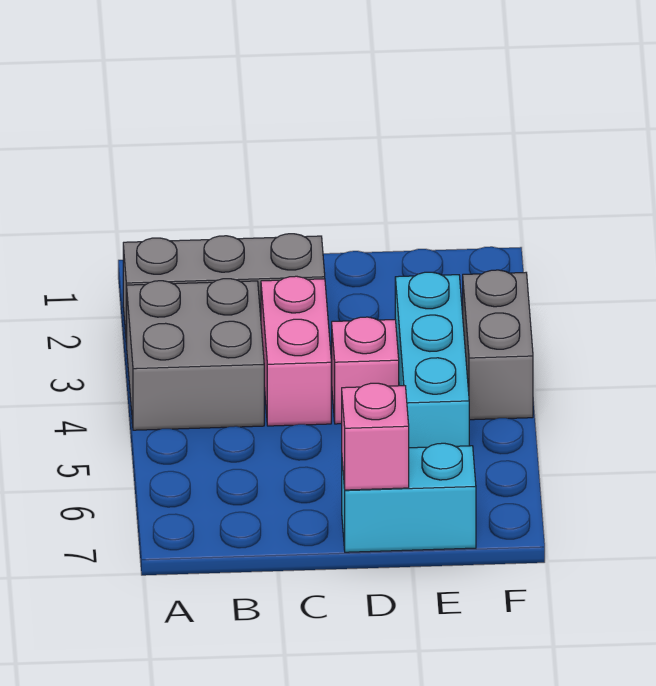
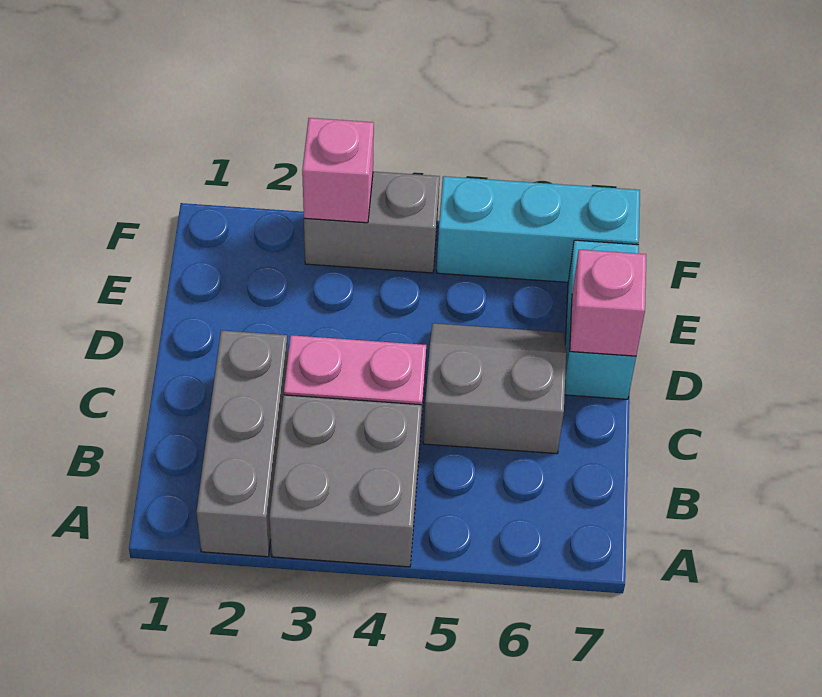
none -> grey slope C5:D6 level 1 top C
pink brick D4 level 1 -> pink brick F3 level 2
cyan brick E3:E5 level 1 -> cyan brick F5:F7 level 1

